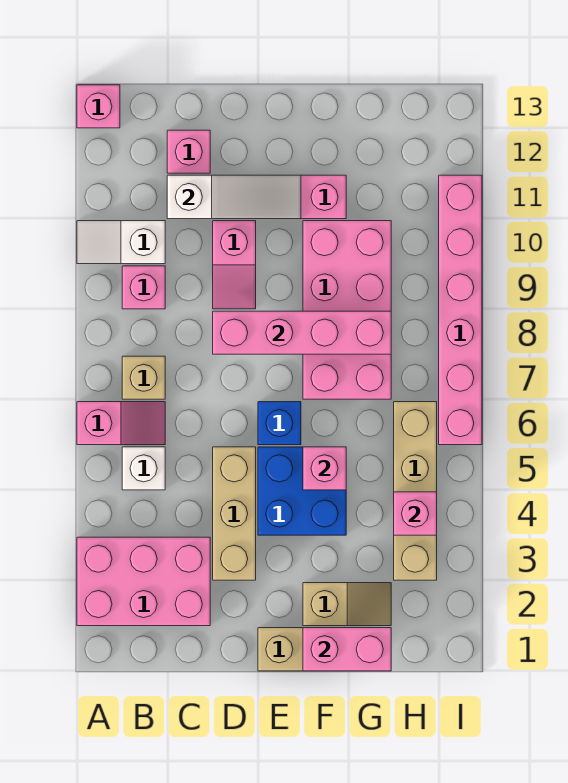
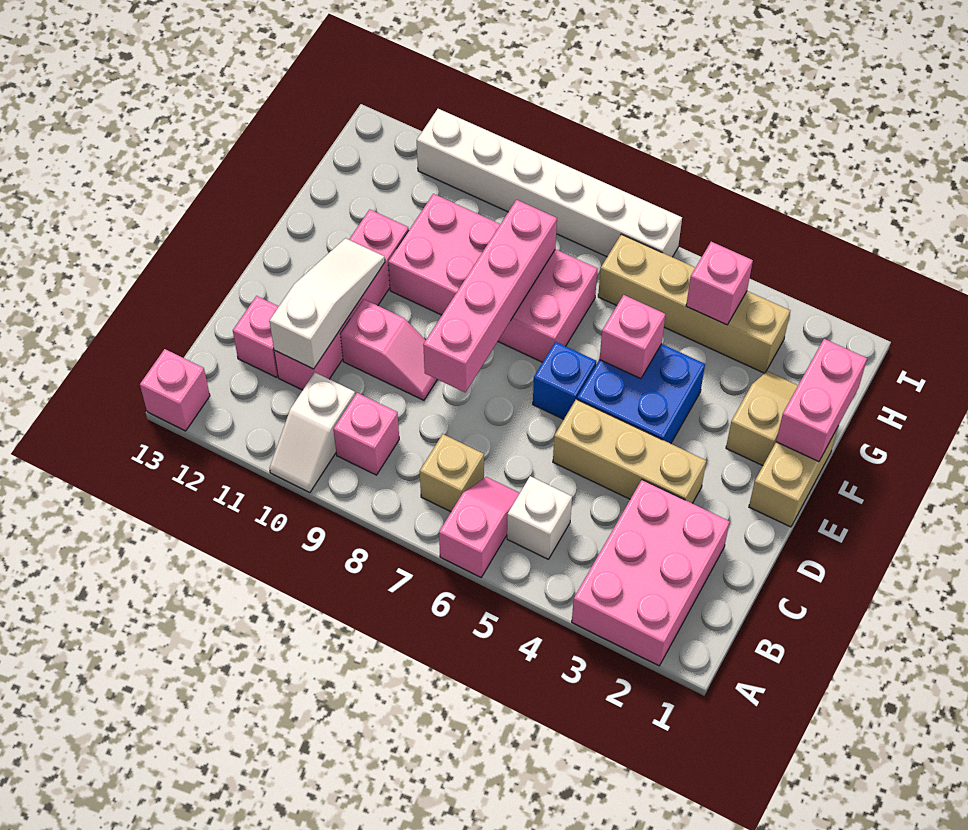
pink brick I6:I11 level 1 -> white brick I6:I11 level 1

